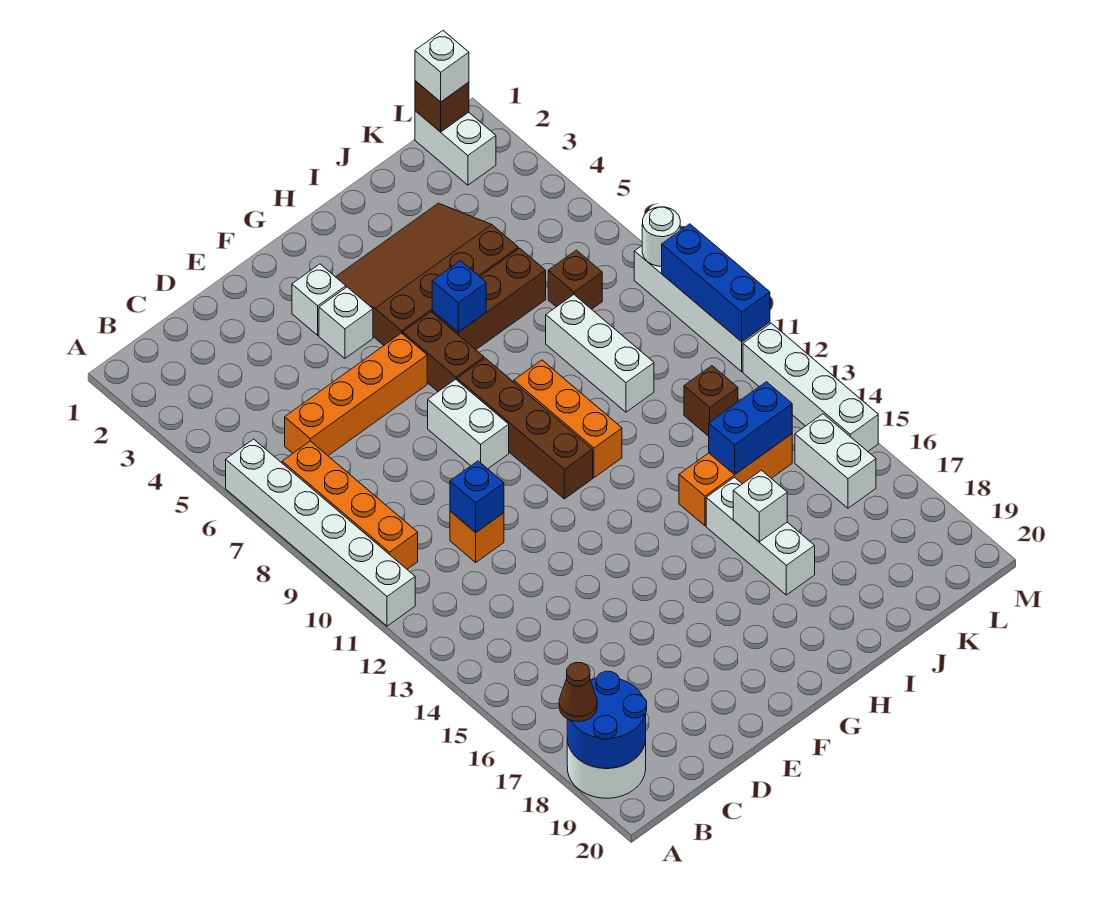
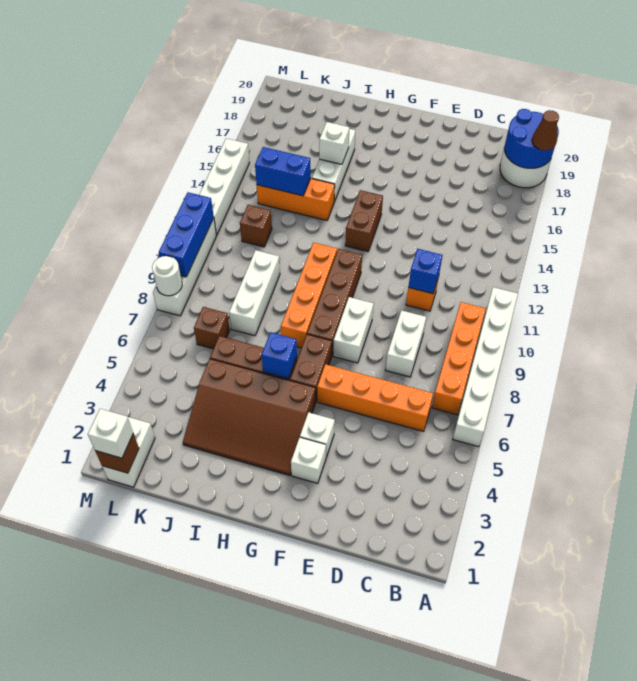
none -> brown brick G13:G14 level 1
orange brick H9:H11 level 1 -> orange brick H8:H11 level 1
white brick L15:L16 level 1 -> white brick D8:D9 level 1

